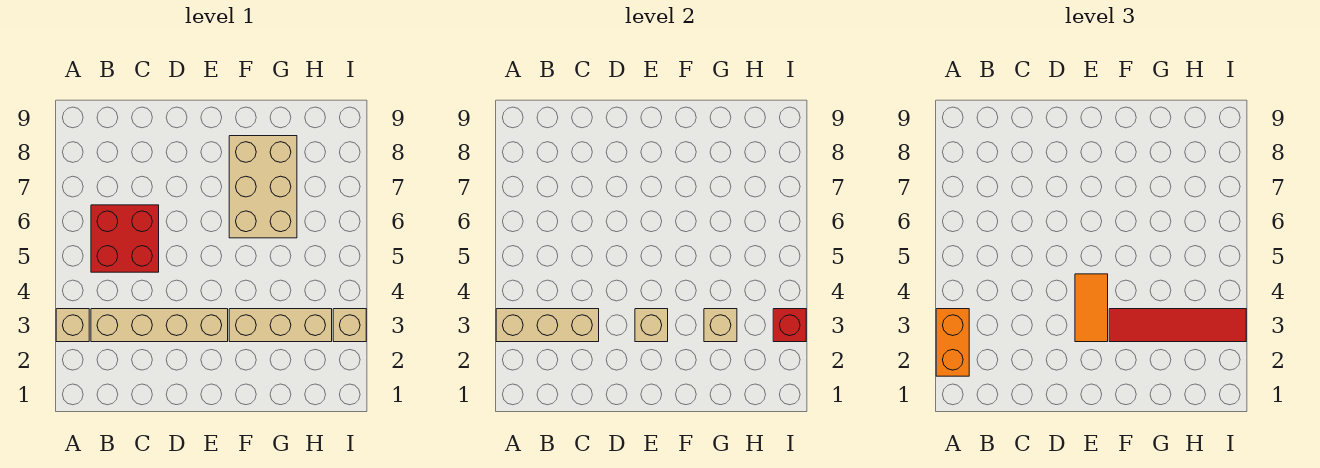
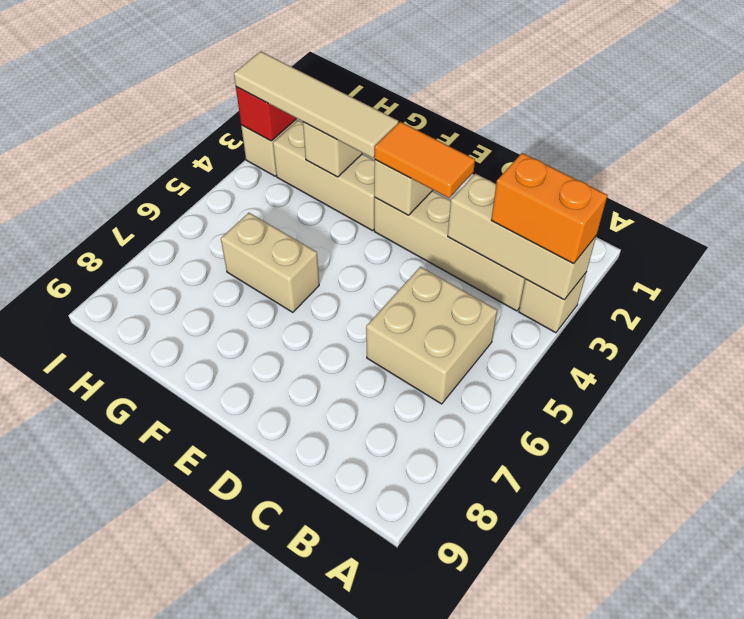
orange brick A2:A3 level 3 -> orange brick A3:B3 level 3
red brick B5:C6 level 1 -> tan brick B5:C6 level 1
orange tile E3:E4 level 3 -> orange tile D3:E3 level 3
red tile F3:I3 level 3 -> tan tile F3:I3 level 3
tan brick F6:G8 level 1 -> tan brick F6:G6 level 1

